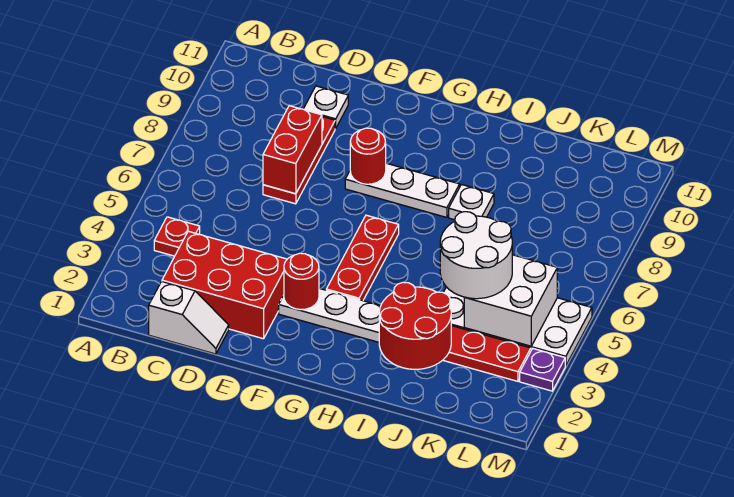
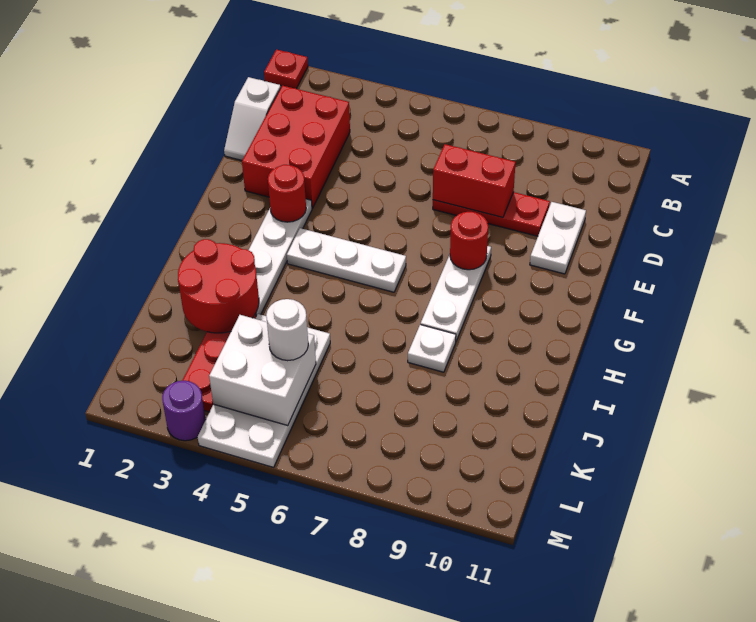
red plate B4 level 1 -> red plate A1 level 1
white plate D10 level 1 -> white plate D10:E10 level 1
red plate G4:G6 level 1 -> white plate G4:G6 level 1
white round brick J4:K5 level 3 -> white round brick K5 level 3
purple plate M3 level 1 -> purple round brick M3 level 1

